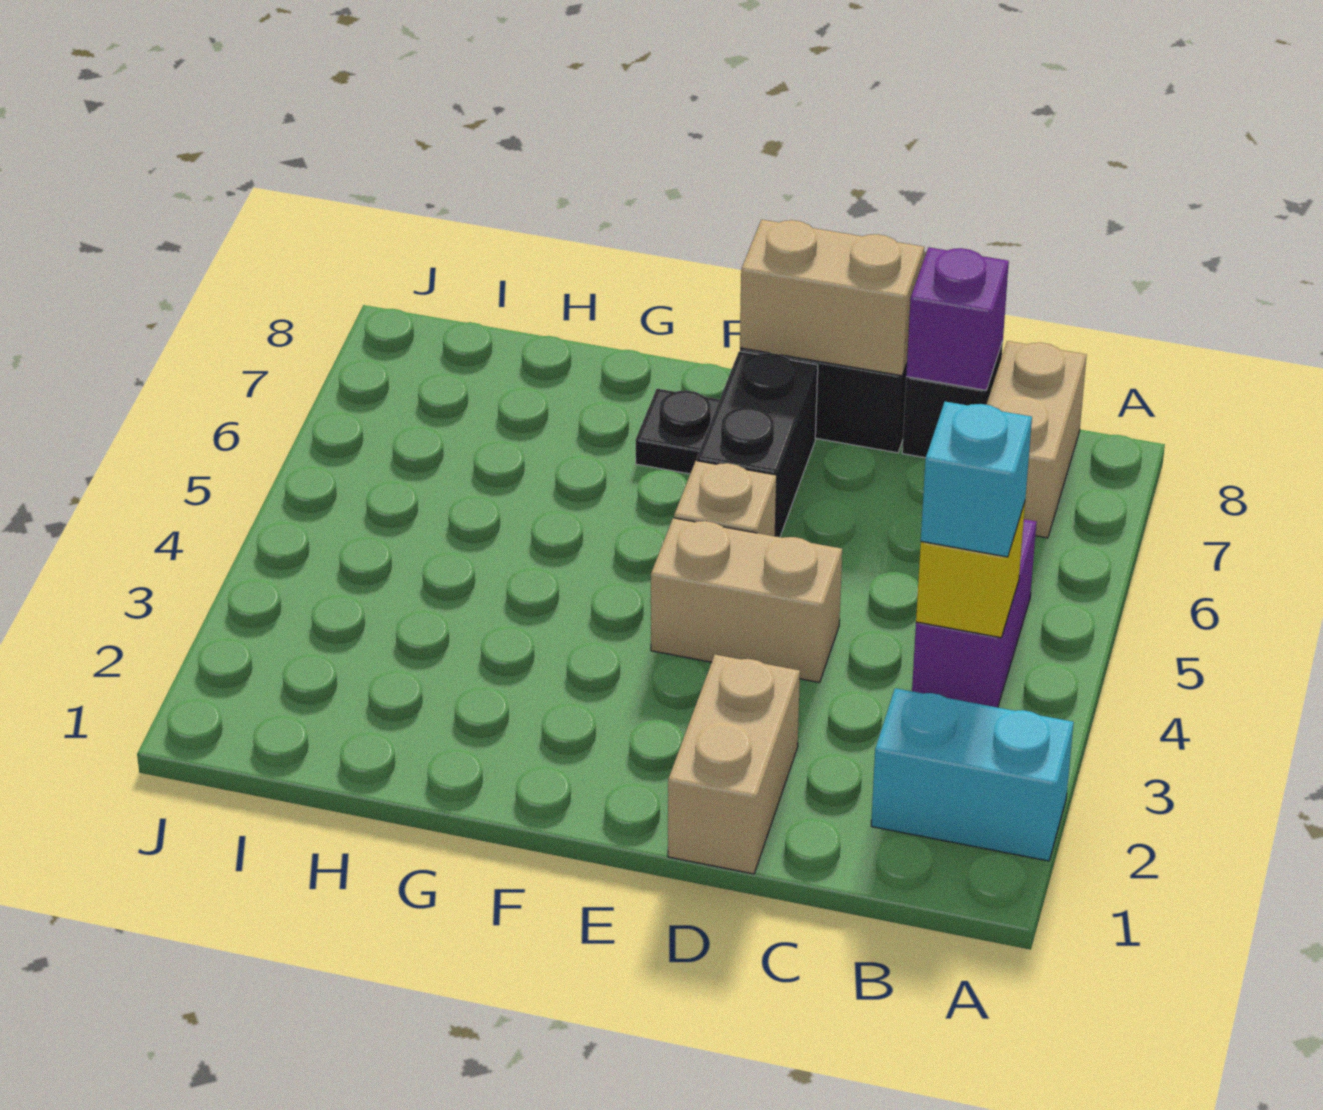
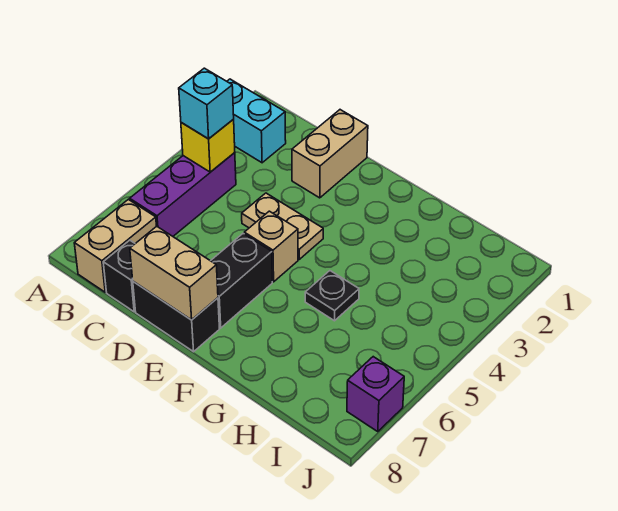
purple brick B4:B5 level 1 -> purple brick B4:B6 level 1
purple brick C8 level 2 -> purple brick J7 level 1
tan brick D4:E4 level 1 -> tan plate D4:E4 level 1
black plate F7 level 1 -> black plate G5 level 1

